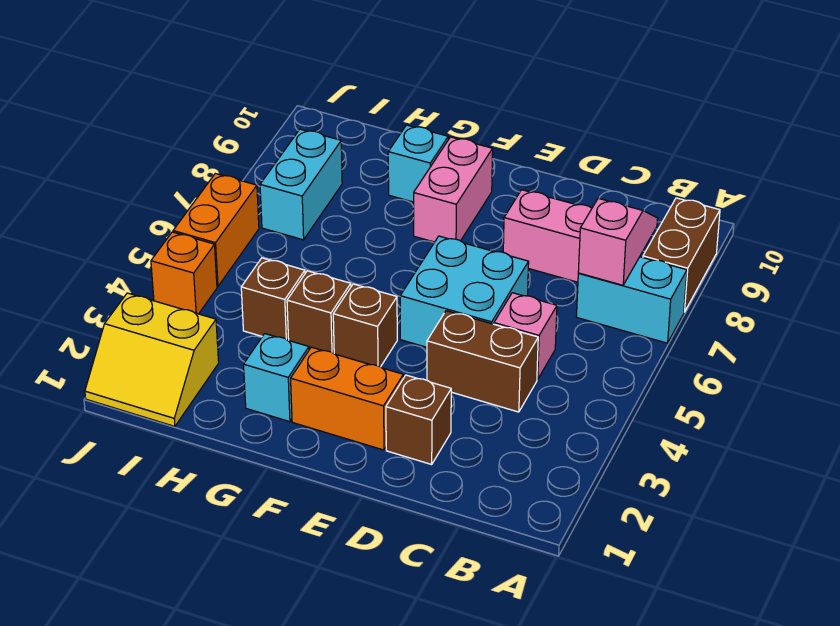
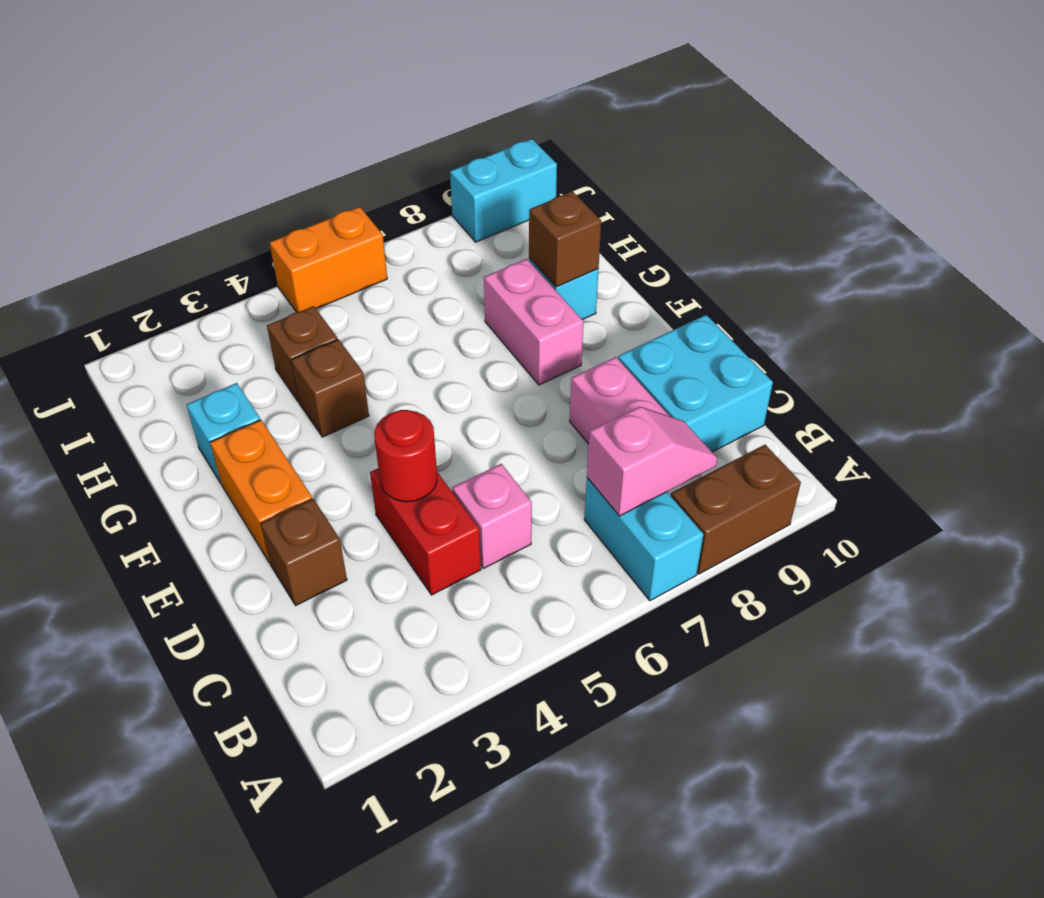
brown brick C4:D4 level 1 -> red brick C4:D4 level 1
none -> red round brick D4 level 2
cyan brick D5:E6 level 1 -> cyan brick C9:D10 level 1
brown brick F4 level 1 -> brown brick G9 level 2
pink brick F8:F9 level 1 -> pink brick F8:G8 level 1
yellow slope I1:J2 level 1 top 2 -> none
cyan brick I7:I8 level 1 -> cyan brick J9:J10 level 1
orange brick J4 level 1 -> none

